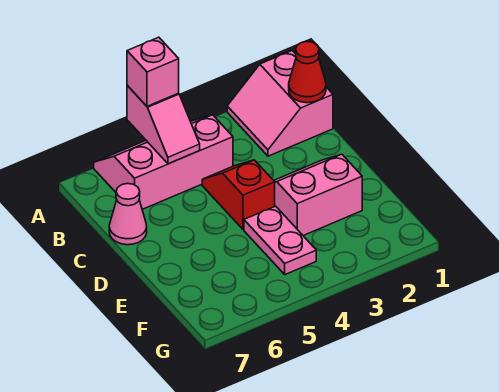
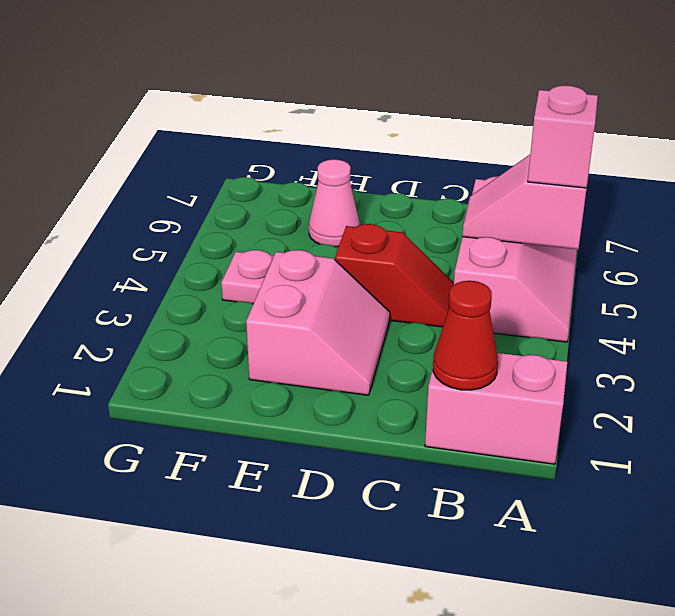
pink cone C7 level 1 -> pink cone E6 level 1

